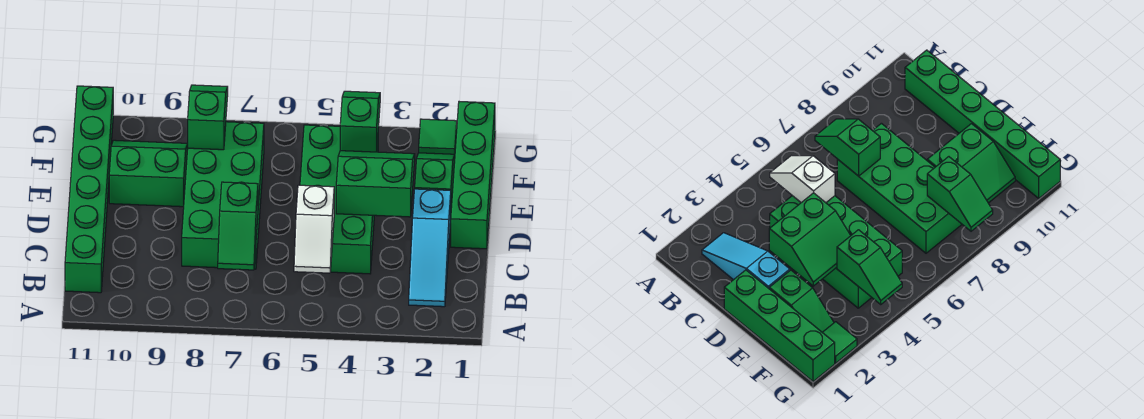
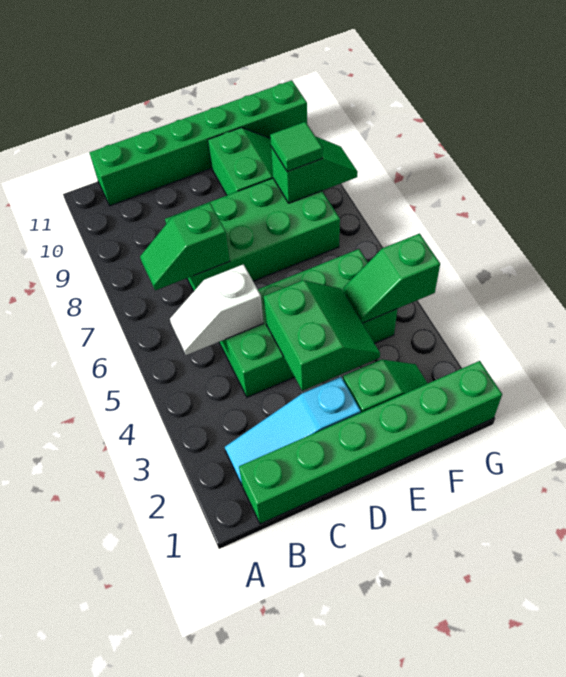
green brick D1:G1 level 1 -> green brick B1:G1 level 1
green slope F4:G4 level 2 top F -> green slope F4:G4 level 2 top G
green tile G2 level 1 -> green tile F8 level 3

